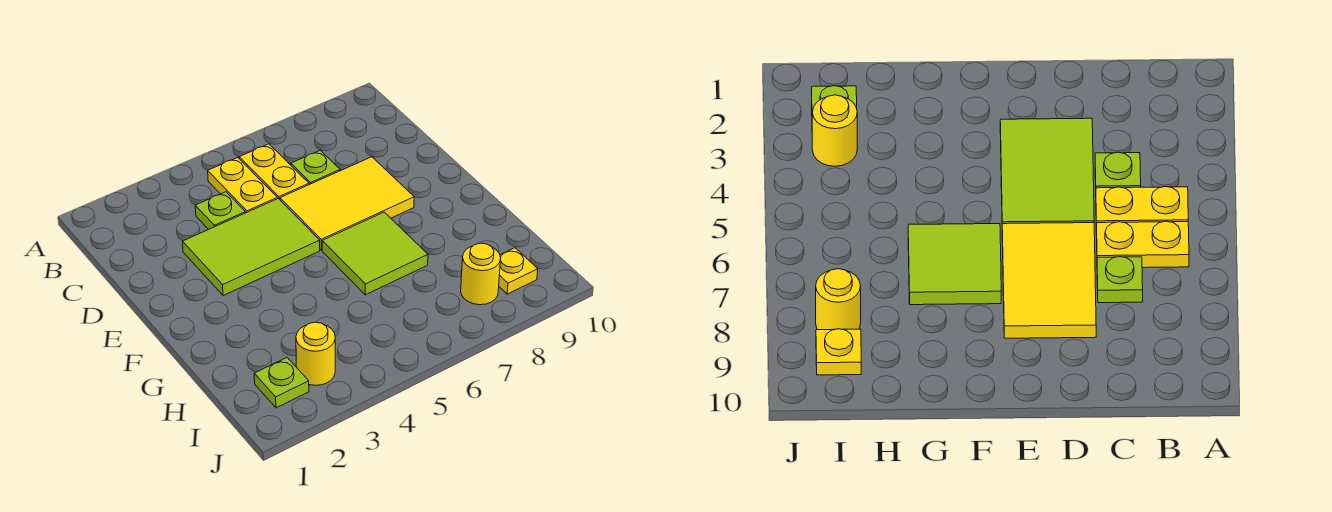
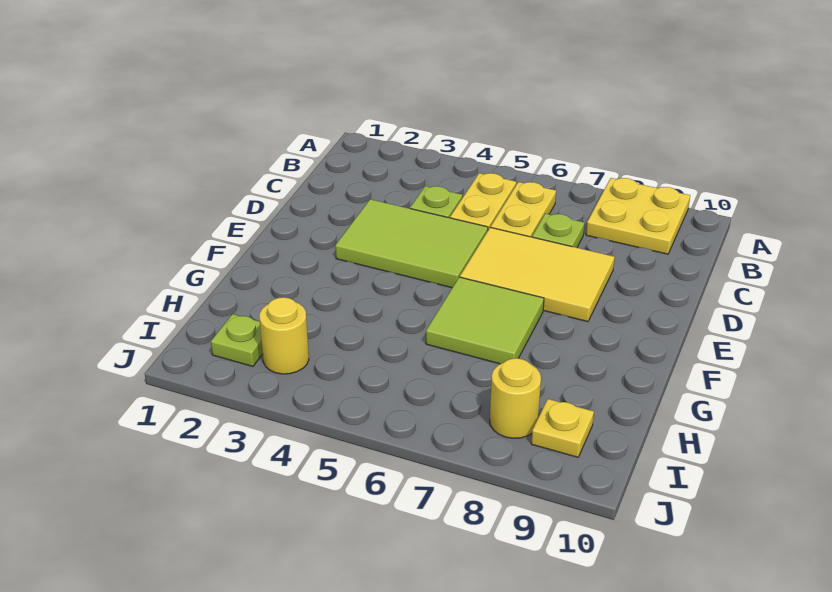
none -> yellow plate A8:B9 level 1

